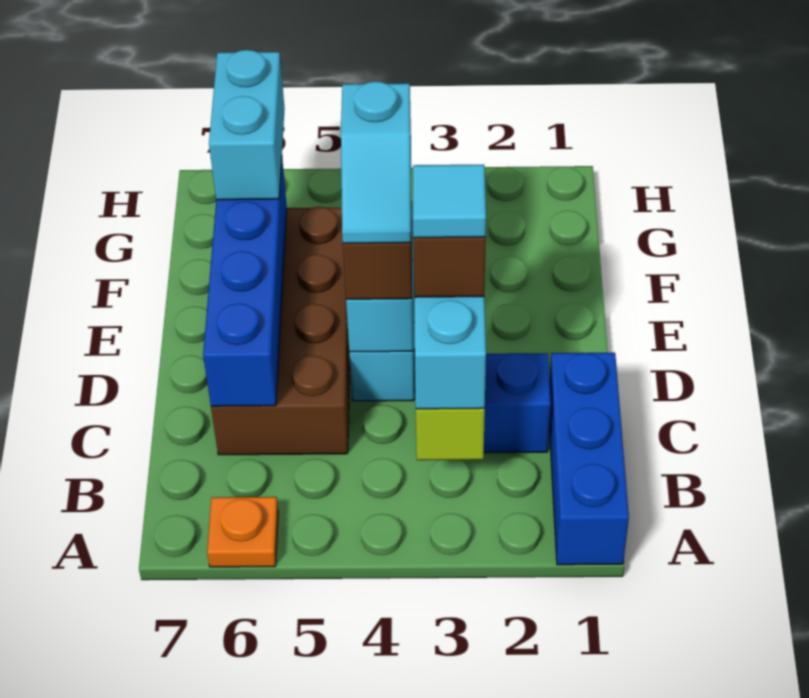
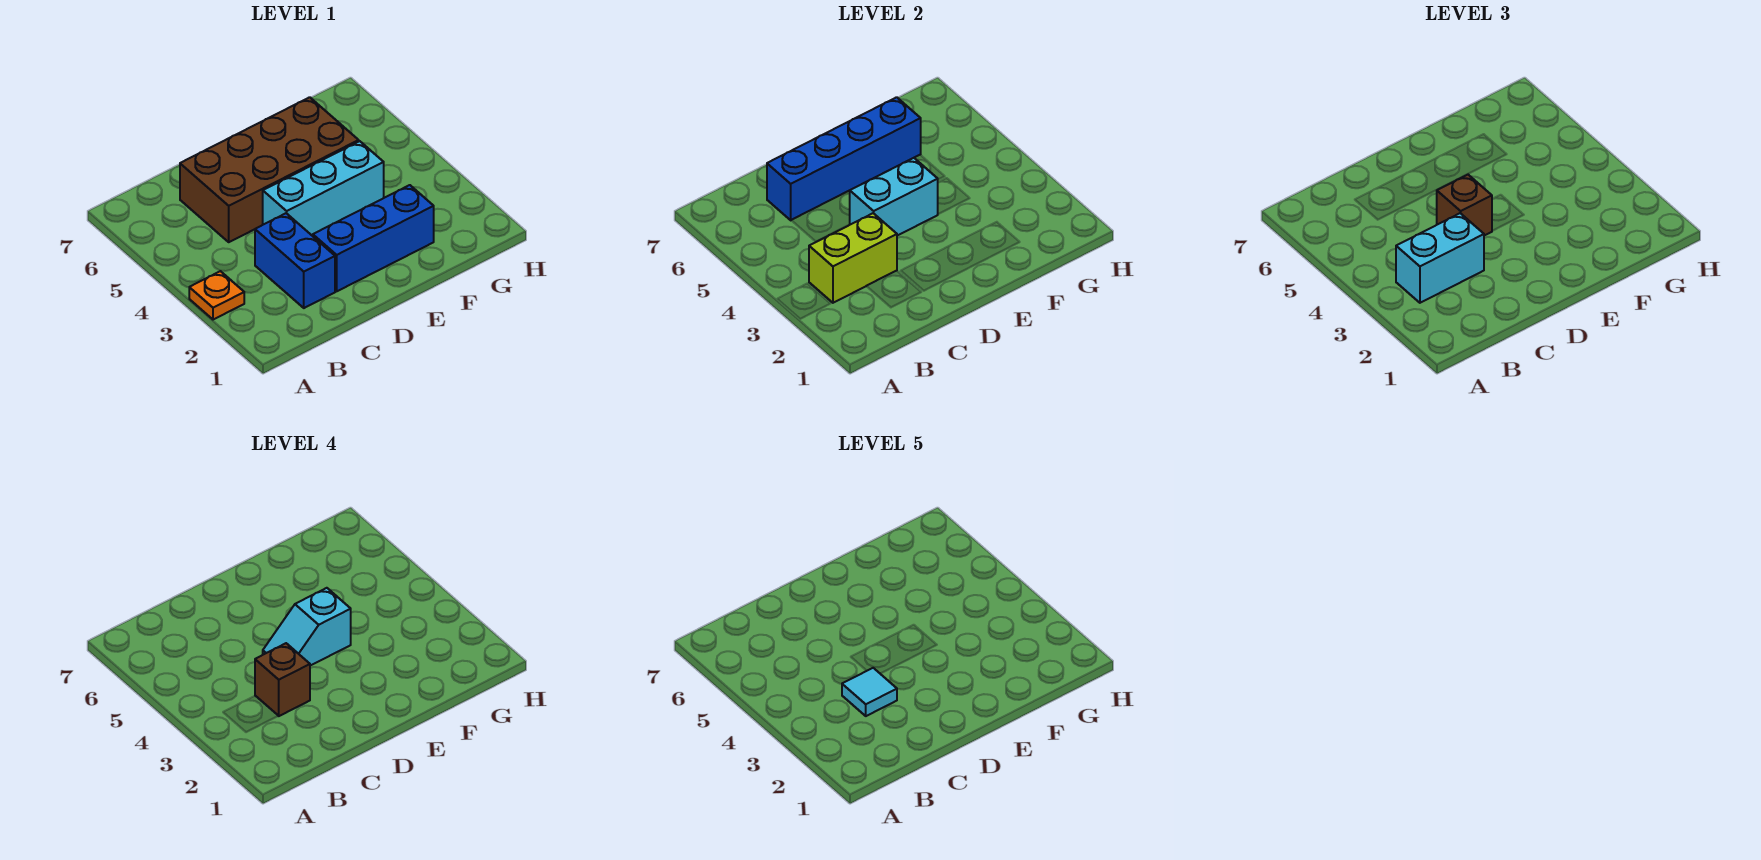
blue brick A1:C1 level 1 -> blue brick D2:F2 level 1
orange plate A6 level 1 -> orange plate A3 level 1
cyan brick F6:G6 level 3 -> none

